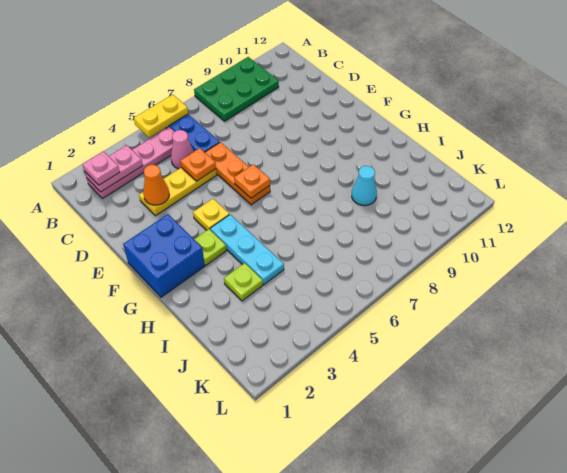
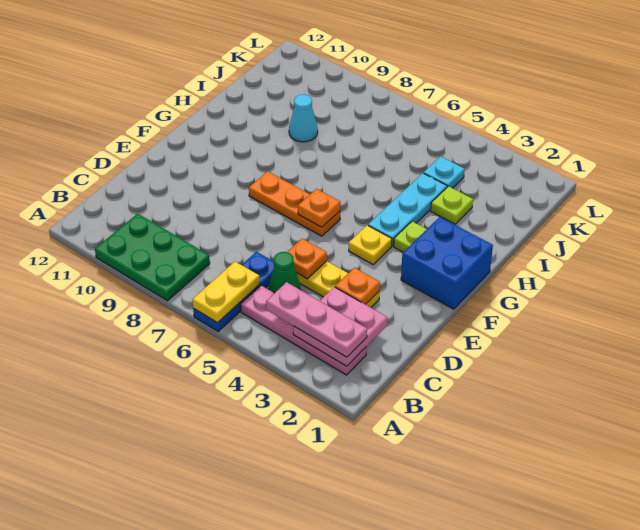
yellow plate A5:A6 level 2 -> yellow plate A6:B6 level 2
pink plate B2:B3 level 2 -> pink plate B2:C3 level 2
pink plate B2 level 3 -> pink plate B2:B4 level 3
pink cone C5 level 1 -> green cone C5 level 1
orange cone D3 level 2 -> orange plate D3 level 2
orange plate D6:F6 level 1 -> orange plate F6:F8 level 1
none -> cyan plate J4 level 1

